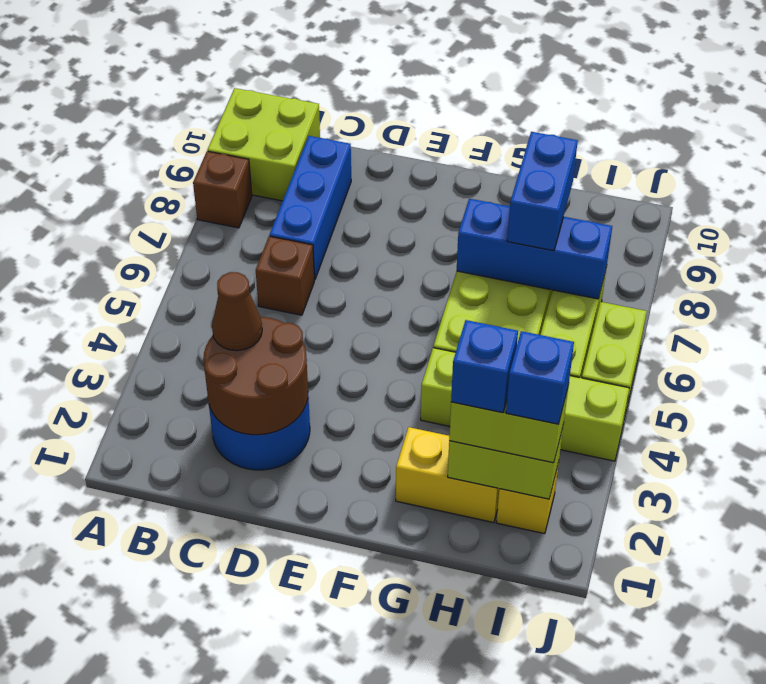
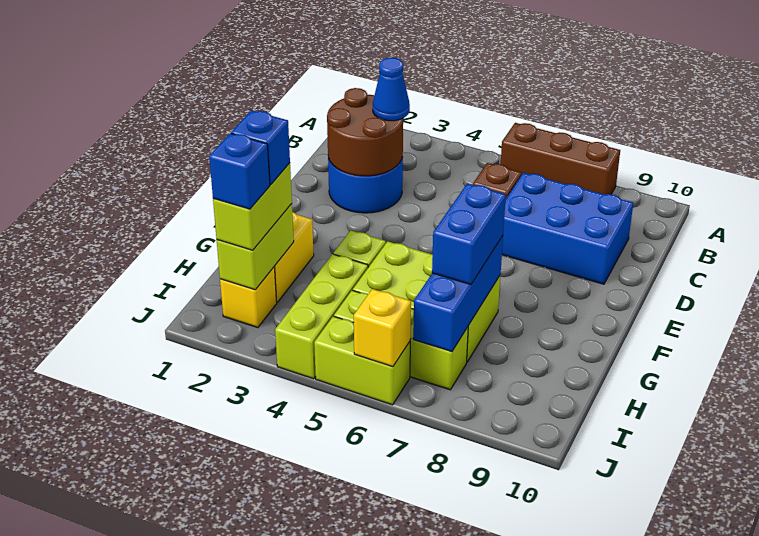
brown brick A8 level 1 -> brown brick A6:A8 level 1
lime brick A9:B10 level 1 -> none
brown cone C3 level 3 -> blue cone C3 level 3
blue brick C7:C9 level 1 -> blue brick C7:D9 level 1
blue brick H7:H8 level 3 -> blue brick G7:H7 level 3
none -> yellow brick J6 level 2

